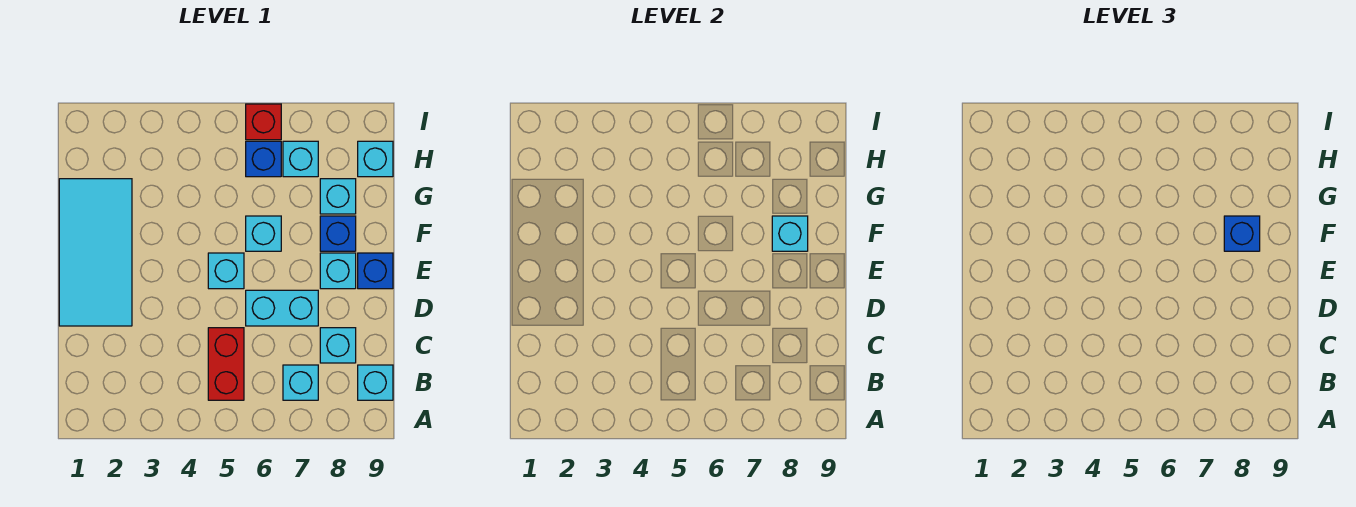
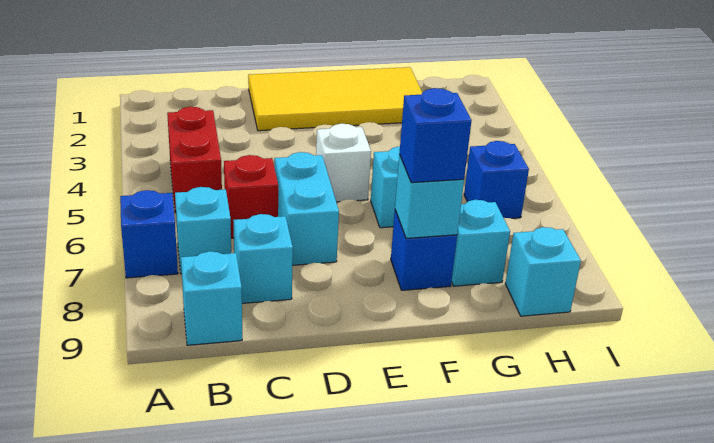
red brick B5:C5 level 1 -> red brick B4:B5 level 1
cyan tile D1:G2 level 1 -> yellow tile D1:G2 level 1
cyan brick E5 level 1 -> white brick E5 level 1
cyan brick E8 level 1 -> none
blue brick E9 level 1 -> blue brick A7 level 1
cyan brick H7 level 1 -> none
red brick I6 level 1 -> red brick C6 level 1

